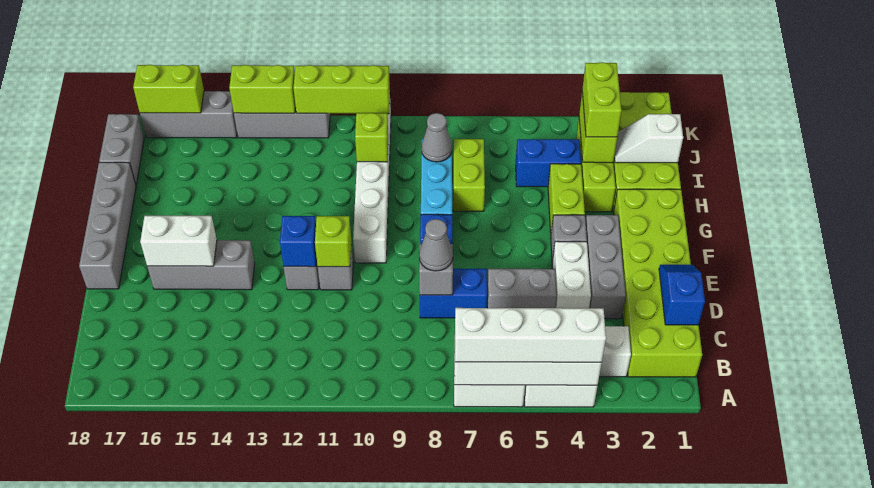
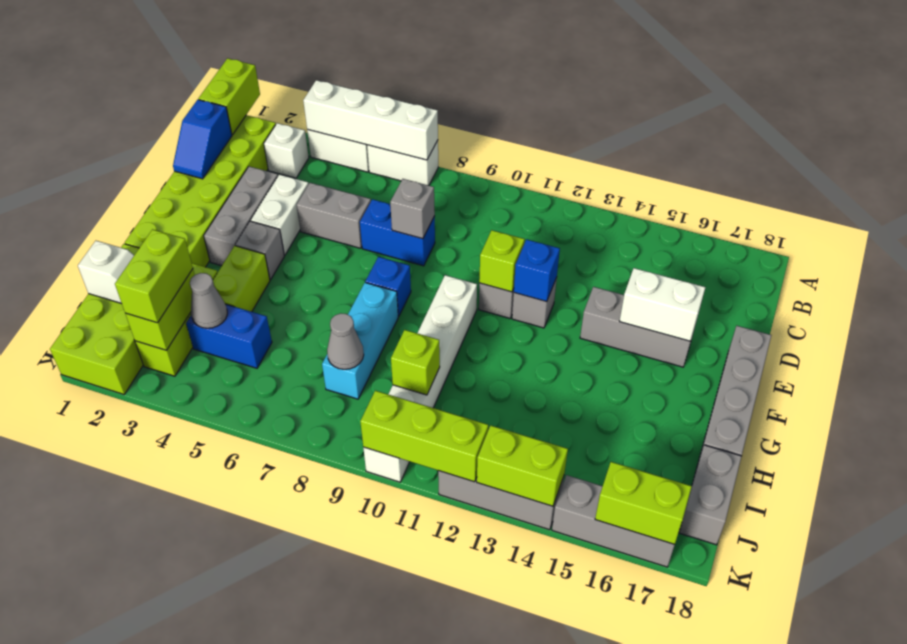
white brick A4:A7 level 3 -> none
grey cone D8 level 3 -> grey cone I4 level 2
lime brick H7:I7 level 1 -> lime brick A1:B1 level 2

